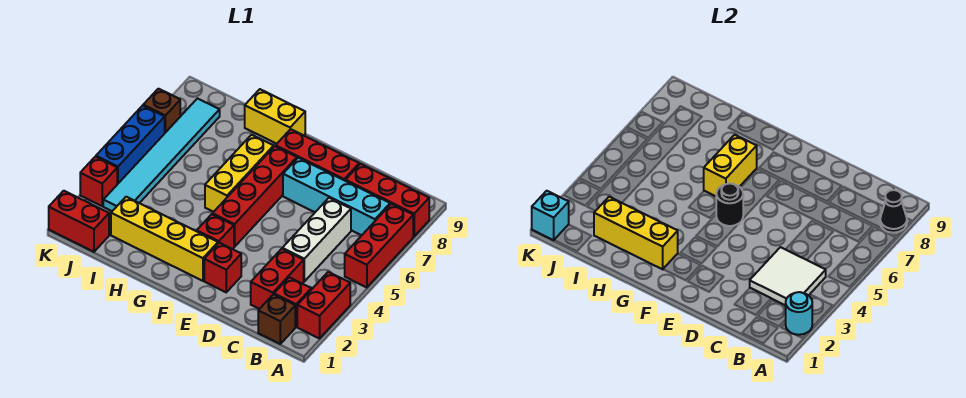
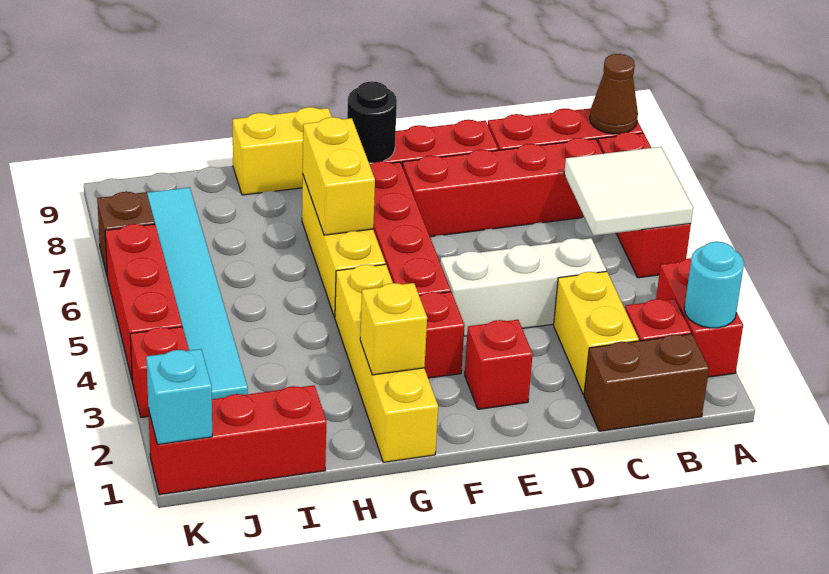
black cone A8 level 2 -> brown cone A8 level 2
brown brick B1 level 1 -> brown brick B1:C1 level 1
white tile B3:C4 level 2 -> white tile A5:B6 level 2
cyan brick B7:E7 level 1 -> red brick B7:E7 level 1
red brick C2:C3 level 1 -> yellow brick C2:C3 level 1
white brick C4:C6 level 1 -> white brick C4:E4 level 1
yellow brick F2:I2 level 1 -> yellow brick G1:G4 level 1
black round brick F5 level 2 -> black round brick F8 level 2
yellow brick G2:I2 level 2 -> yellow brick G2 level 2
red brick J1:K1 level 1 -> red brick I1:K1 level 1
blue brick K4:K6 level 1 -> red brick K4:K6 level 1

